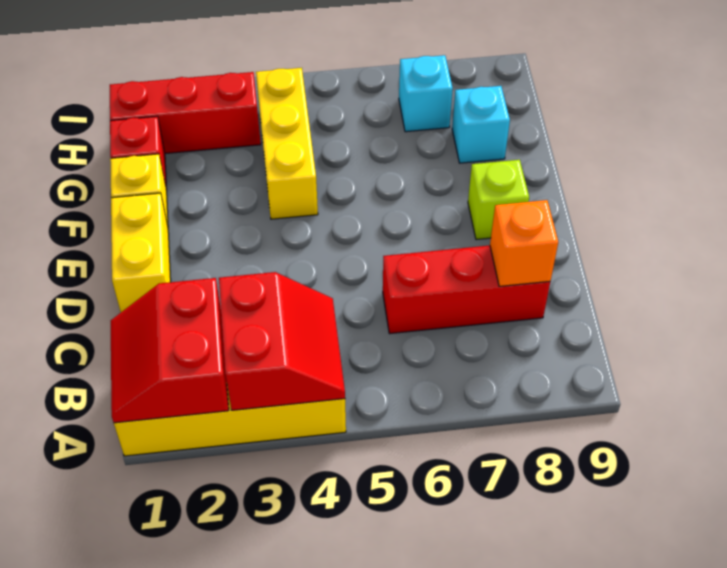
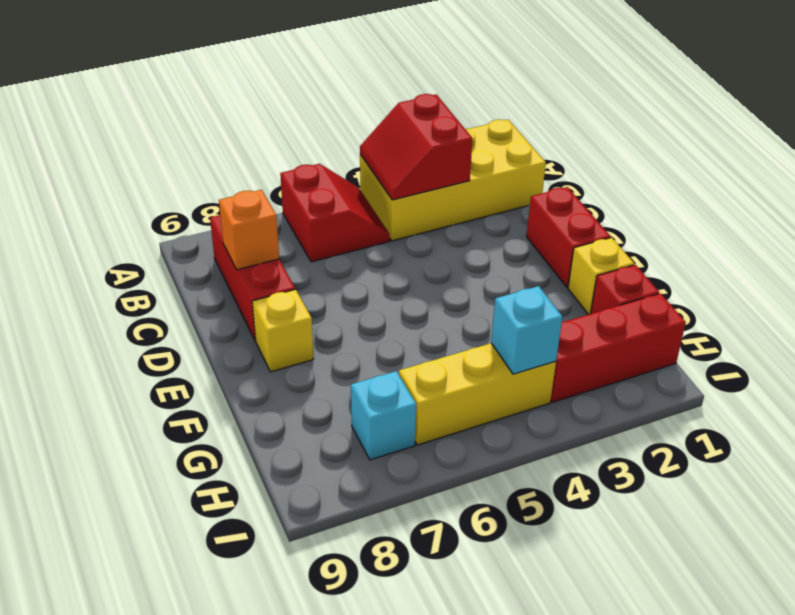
red slope A1:B2 level 2 top 2 -> red slope A5:B6 level 1 top 6
red brick C6:C8 level 1 -> red brick B8:D8 level 1
yellow brick D1:E1 level 1 -> red brick D1:E1 level 1
lime brick E8 level 1 -> yellow brick E8 level 1
yellow brick F4:H4 level 1 -> yellow brick H4:H6 level 1
cyan brick G8 level 1 -> cyan brick H4 level 2

